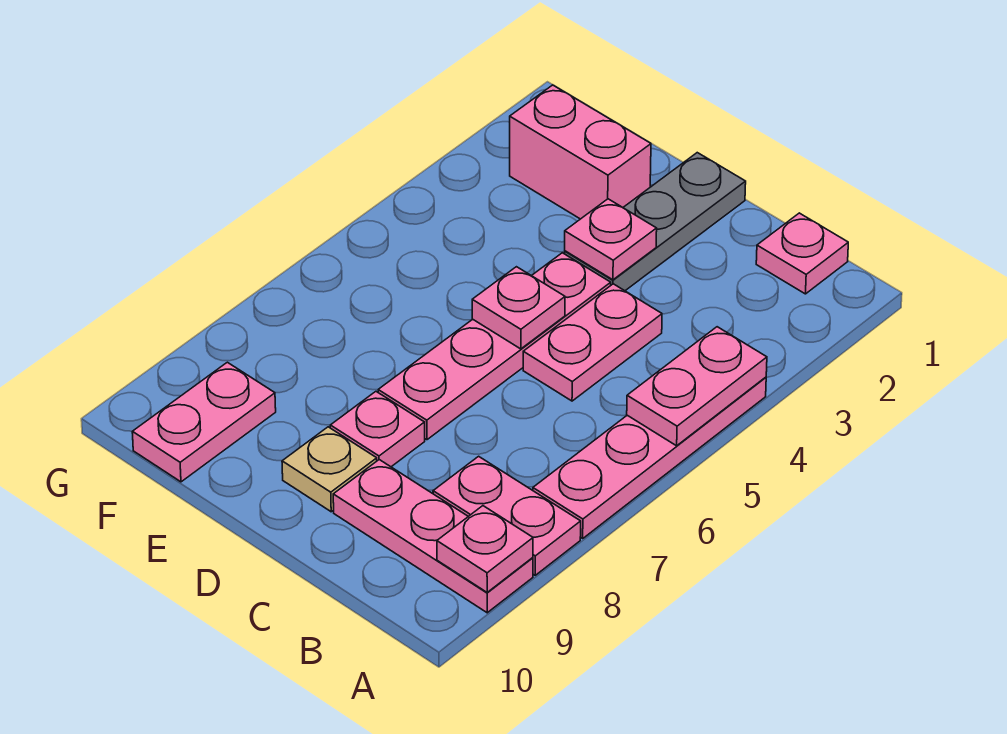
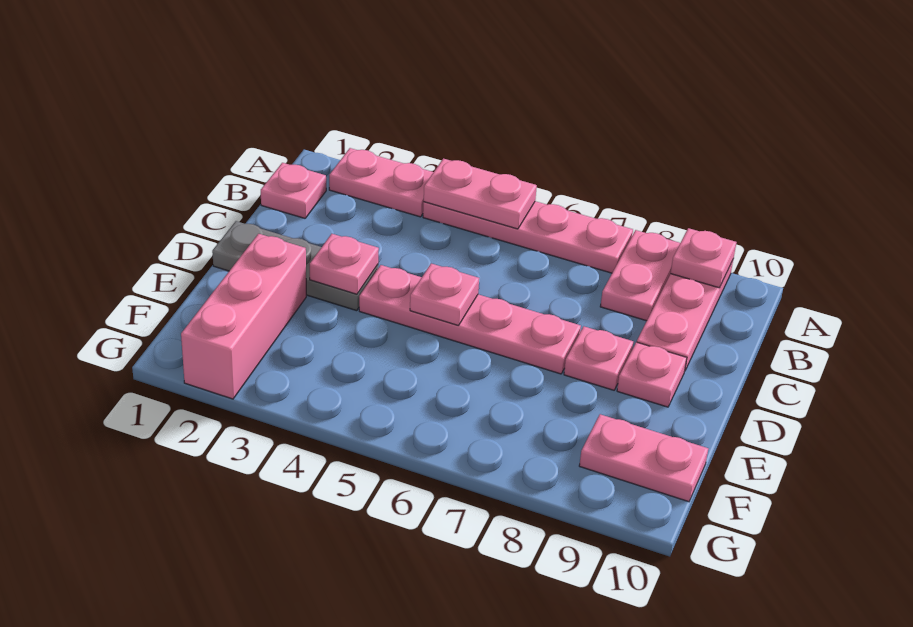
pink plate C4:C5 level 1 -> pink plate A2:A3 level 1
tan plate D9 level 1 -> pink plate D9 level 1
pink brick E2:F2 level 1 -> pink brick E2:G2 level 1

